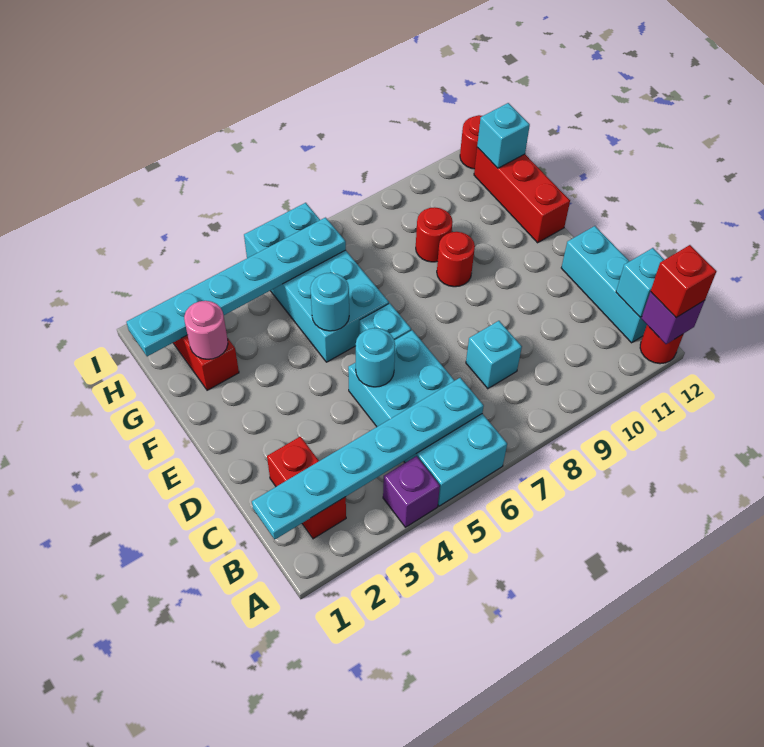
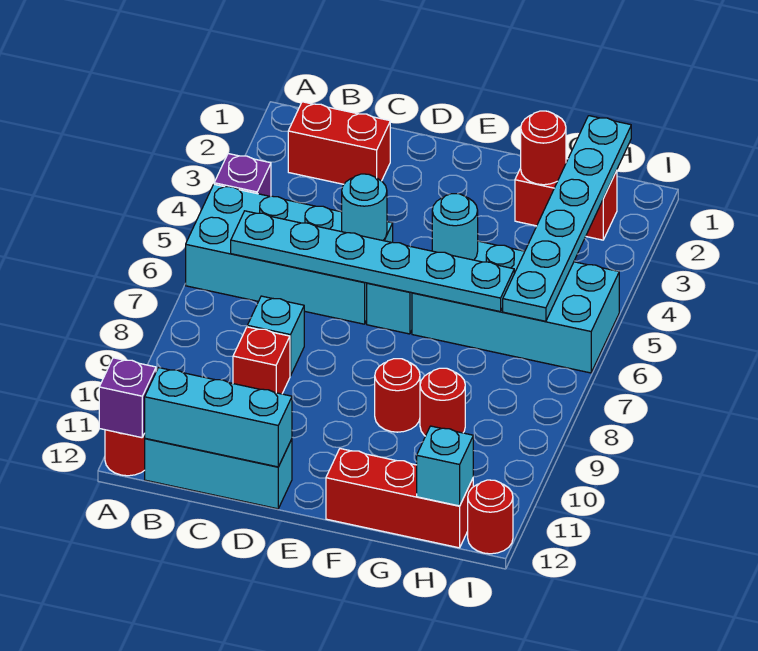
red brick A12 level 3 -> red brick C9 level 1
cyan plate B1:B6 level 2 -> cyan plate B6:G6 level 2
cyan brick B12 level 2 -> cyan brick B12:D12 level 2
pink round brick G2 level 2 -> red round brick G2 level 2

